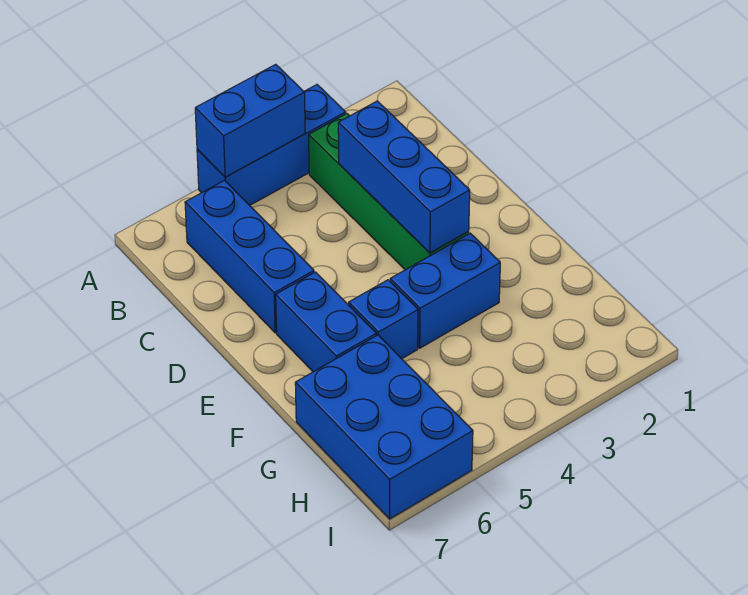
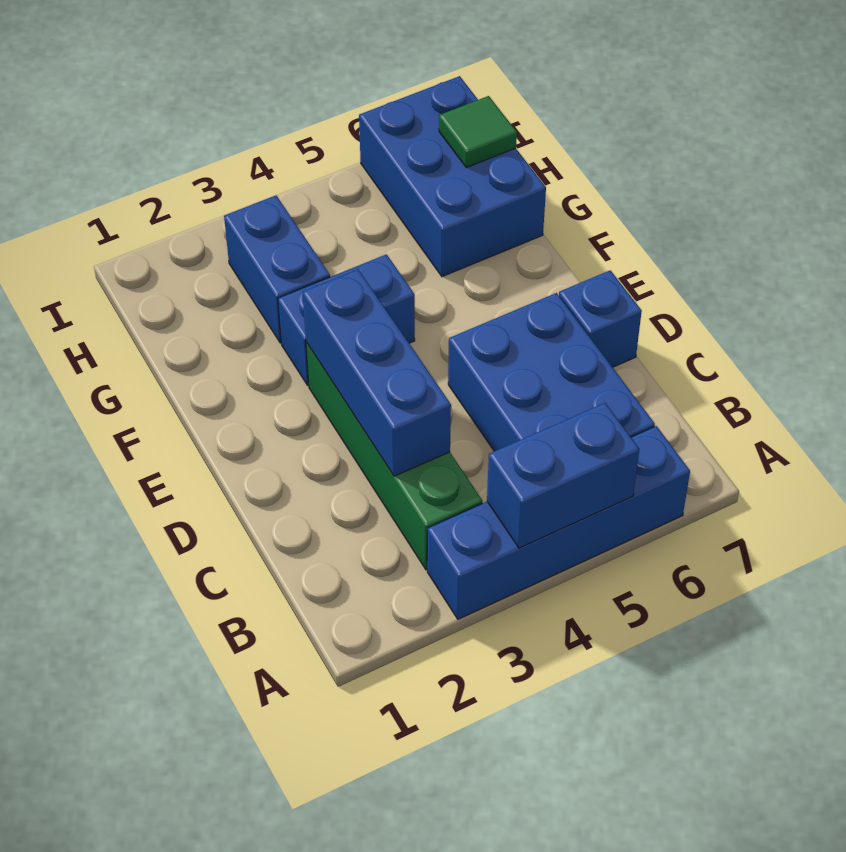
blue brick A3:A5 level 1 -> blue brick A3:A6 level 1
blue brick B6:D6 level 1 -> blue brick B5:D6 level 1
blue brick E6:F6 level 1 -> blue brick G3:H3 level 1
blue brick F5 level 1 -> blue brick D7 level 1
none -> green tile H7 level 2

